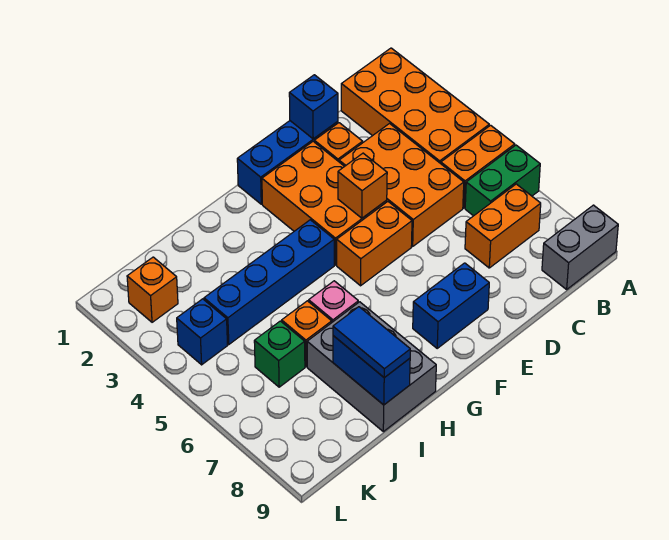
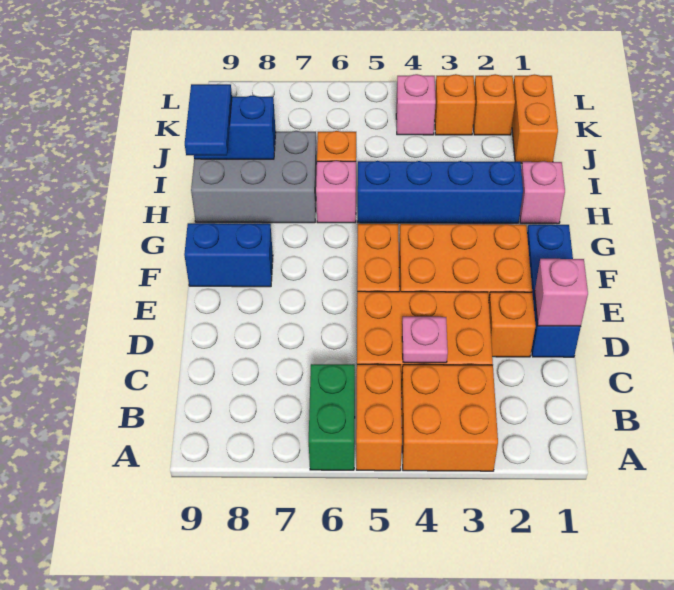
orange brick A1:B4 level 1 -> orange brick A3:B4 level 1
grey brick A9:B9 level 1 -> none
orange brick B7:C7 level 1 -> orange brick J1:K1 level 1
none -> pink plate C4 level 2
blue brick D1 level 2 -> pink brick D1 level 2
orange brick E4 level 2 -> orange brick K3 level 1
blue brick E8:F8 level 1 -> blue brick F8:F9 level 1
blue brick G4:J4 level 1 -> blue brick H2:H5 level 1
none -> pink brick H1 level 1
blue tile I8:I9 level 3 -> blue tile H9:I9 level 3
green brick J6 level 1 -> none
blue brick K4 level 1 -> pink brick K4 level 1

